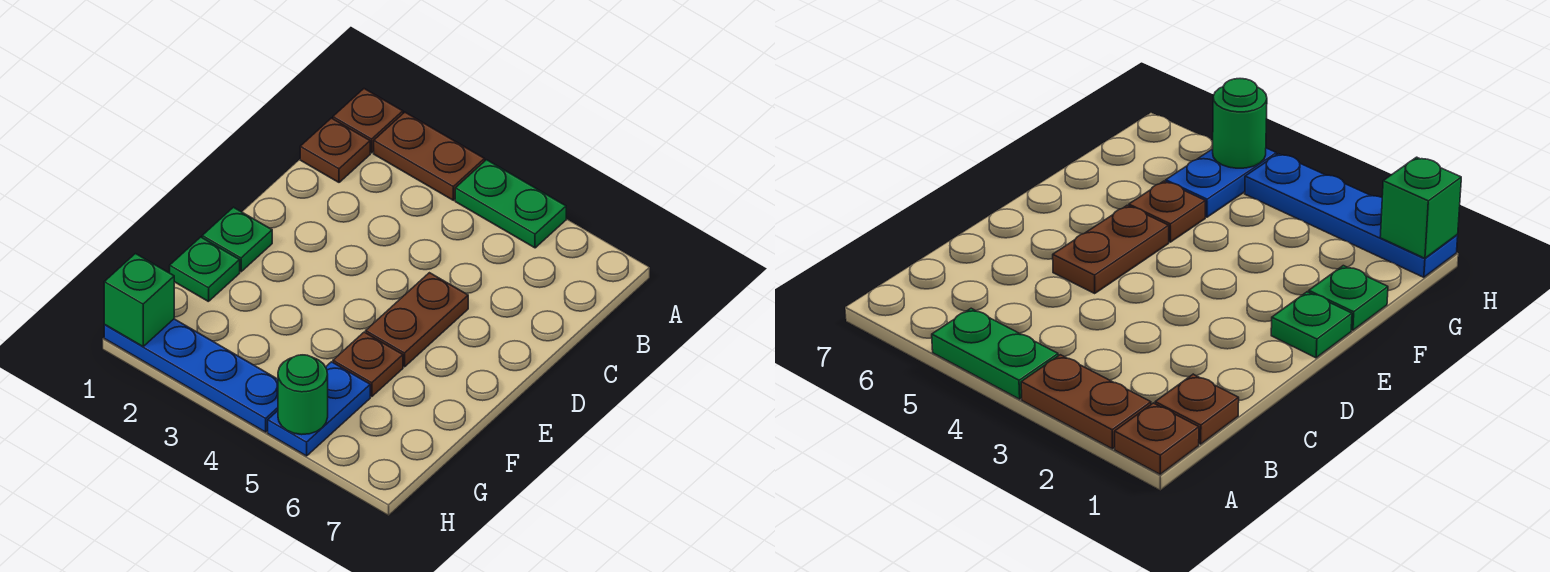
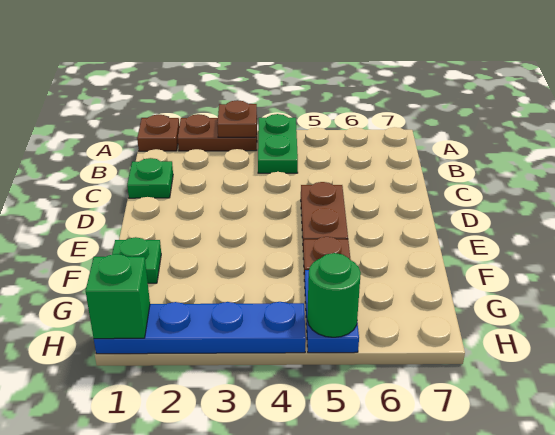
green plate A4:A5 level 1 -> green plate A4:B4 level 1
brown plate B1 level 1 -> brown plate A3 level 2
green plate E1 level 1 -> green plate C1 level 1

